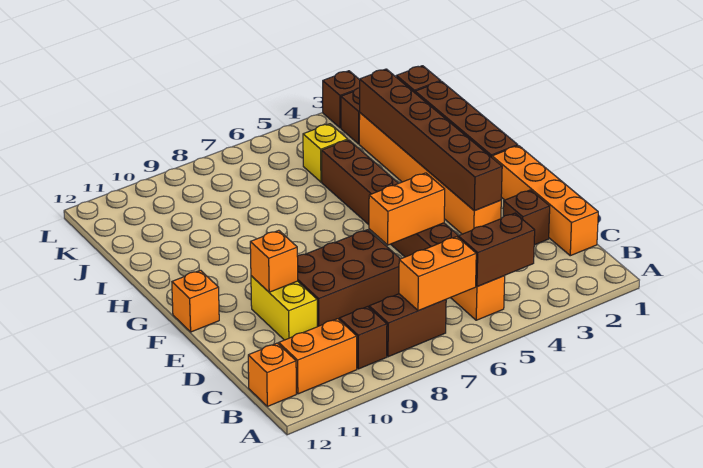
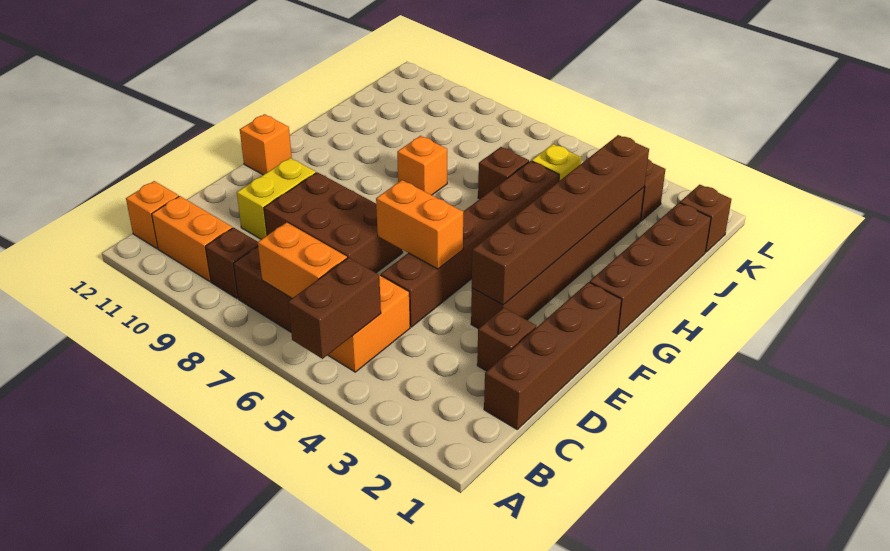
brown brick B4:B5 level 2 -> brown brick A5:B5 level 2
orange brick C1:F1 level 1 -> brown brick C1:F1 level 1
orange brick E3:J3 level 1 -> brown brick E3:J3 level 1
orange brick E10 level 2 -> orange brick H8 level 1
brown brick L3 level 1 -> brown brick I6 level 1

